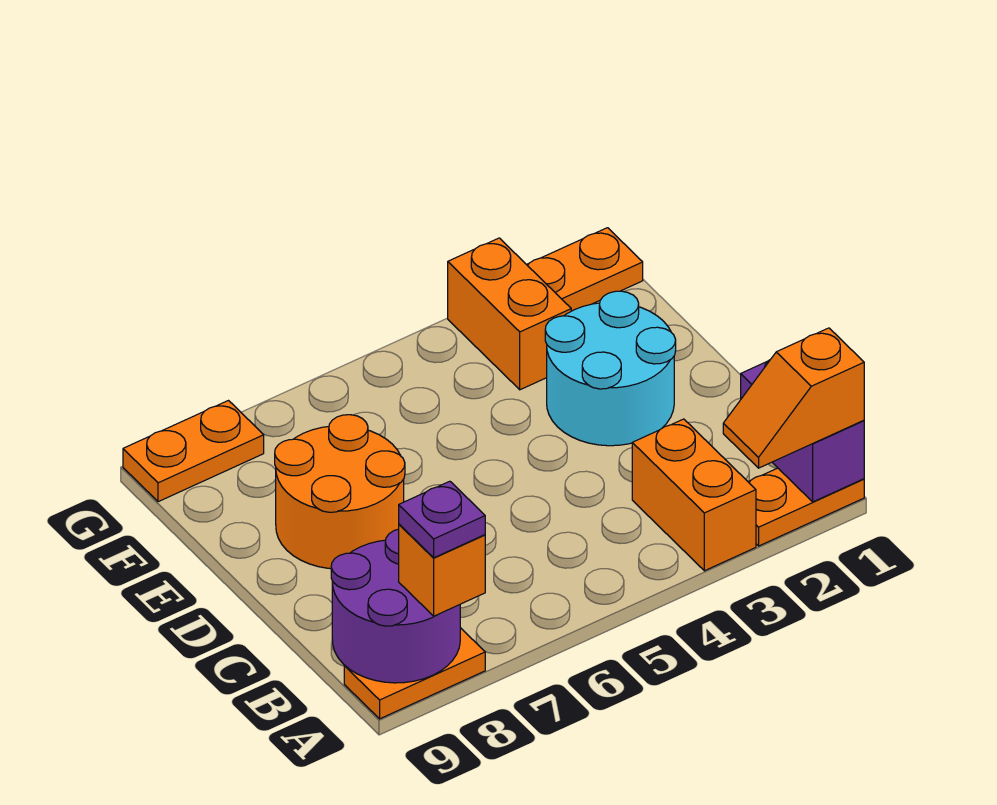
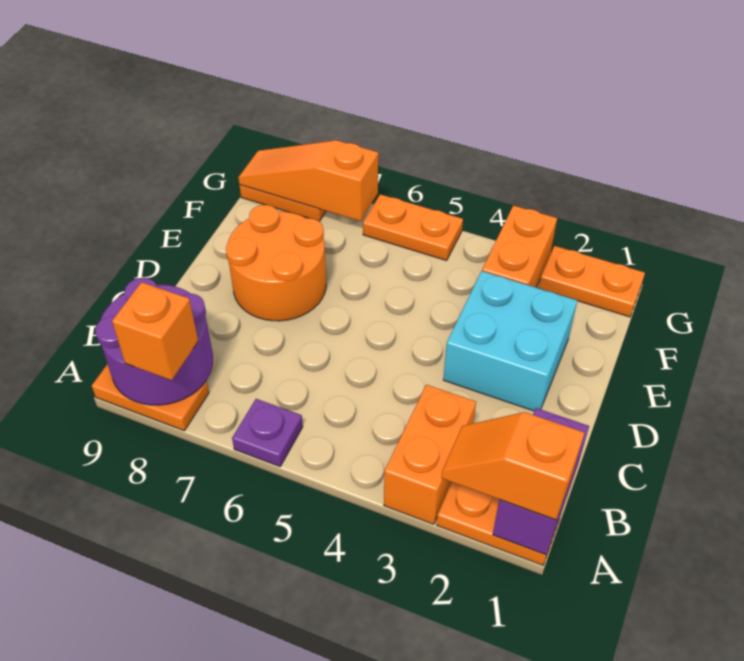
purple plate A8 level 4 -> purple plate A6 level 1
cyan round brick D2:E3 level 1 -> cyan brick D2:E3 level 1
none -> orange plate G5:G6 level 1
none -> orange slope G7:G9 level 2 top 7

